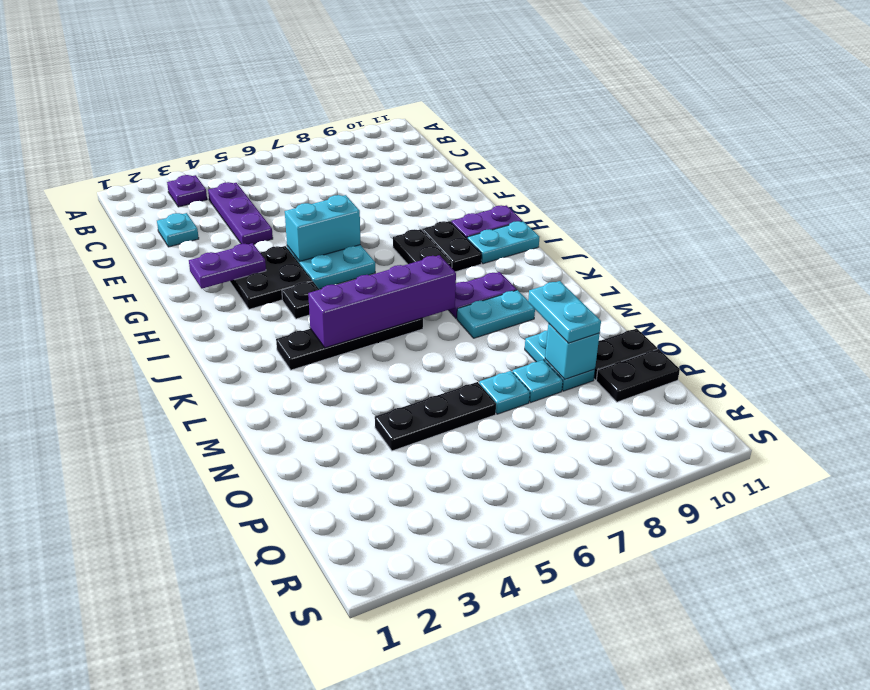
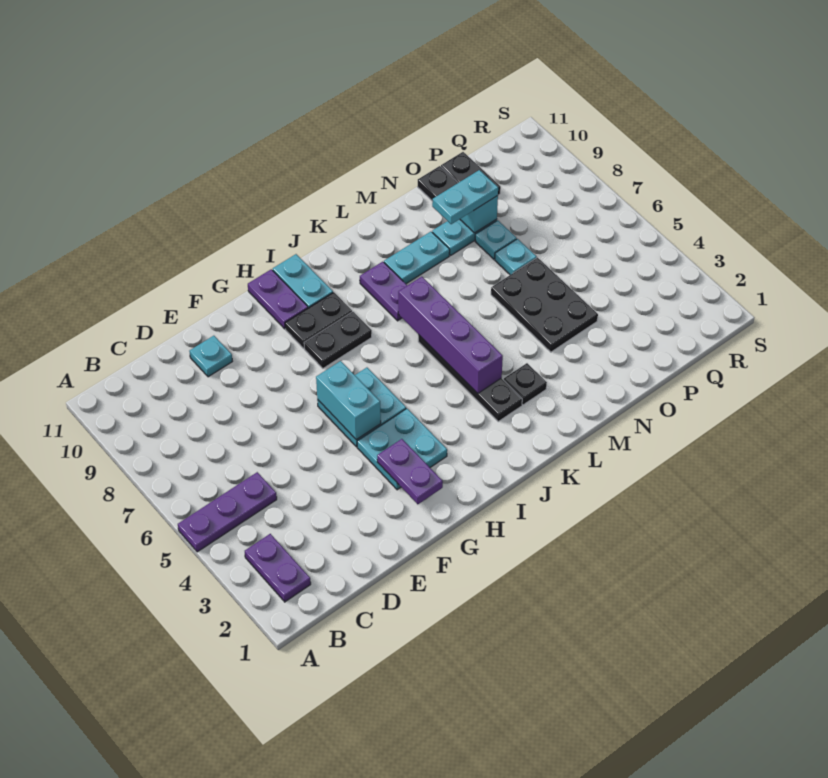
purple plate B3 level 1 -> purple plate B2:B3 level 1
purple plate C4:E4 level 1 -> purple plate A5:C5 level 1
cyan plate D2 level 1 -> cyan plate E10 level 1
black plate G3:H4 level 1 -> cyan plate G3:H4 level 1
black plate I4 level 1 -> black plate L3 level 1
cyan plate L8:L9 level 1 -> cyan plate L9:M9 level 1
black plate O4:O6 level 1 -> black plate N4:O6 level 1

